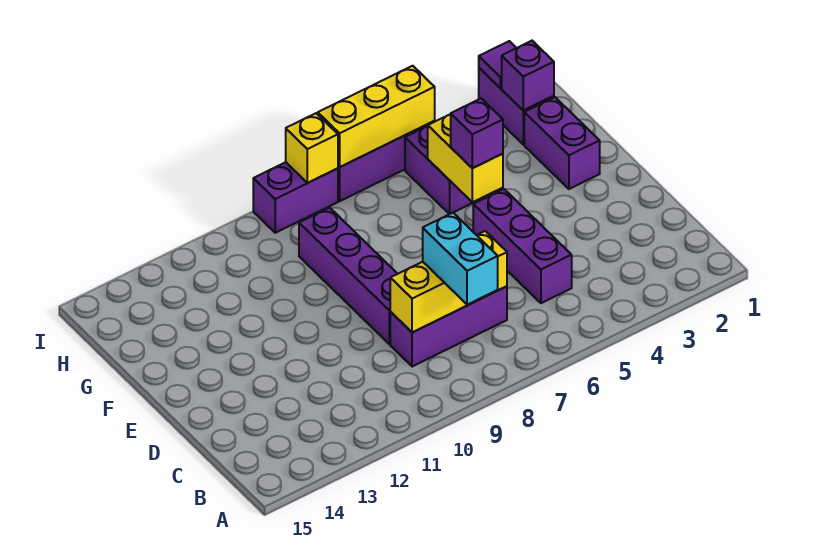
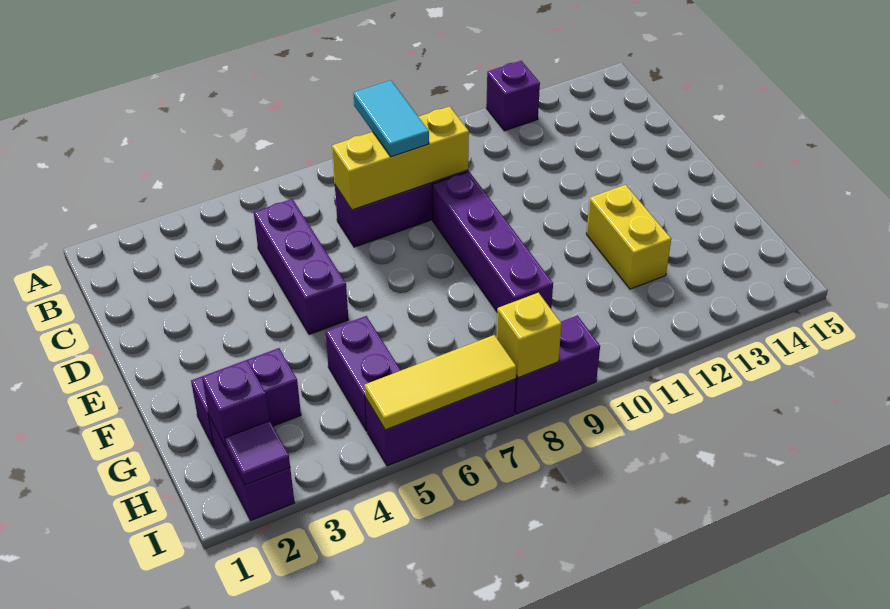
cyan brick B8:C8 level 3 -> cyan tile B8:C8 level 3
purple brick F2:G2 level 1 -> purple brick G2:G3 level 1
yellow brick F5:G5 level 2 -> yellow brick F12:G12 level 1
purple brick F5 level 3 -> purple brick A12 level 1
yellow brick I5:I7 level 2 -> yellow tile I5:I7 level 2

